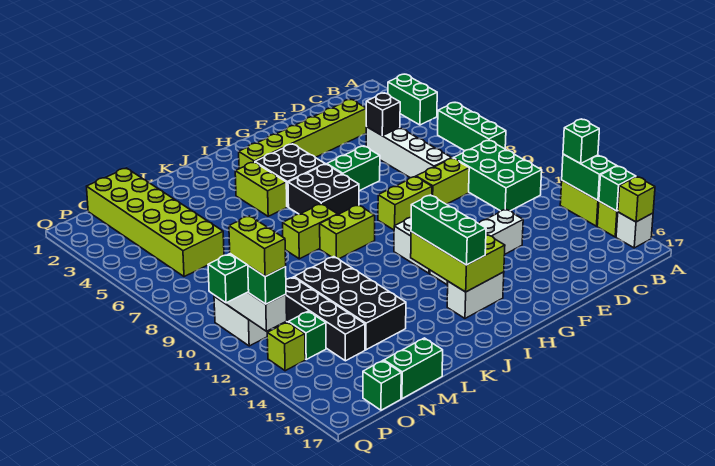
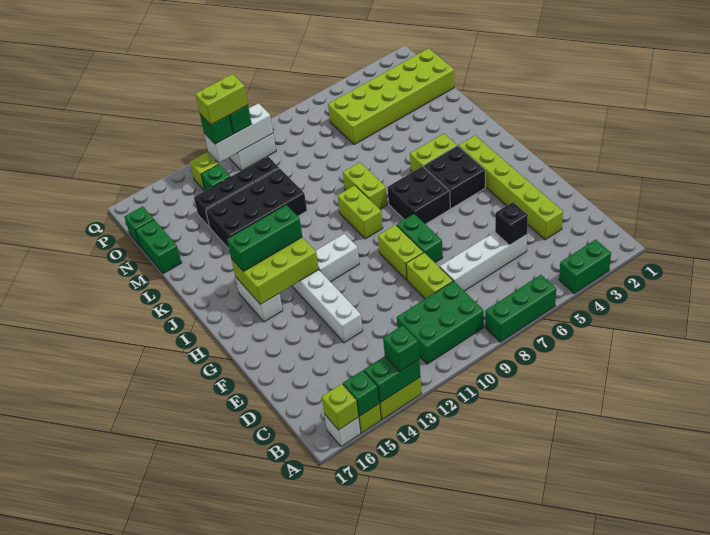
green brick F6:G6 level 1 -> green brick F8:G8 level 1

